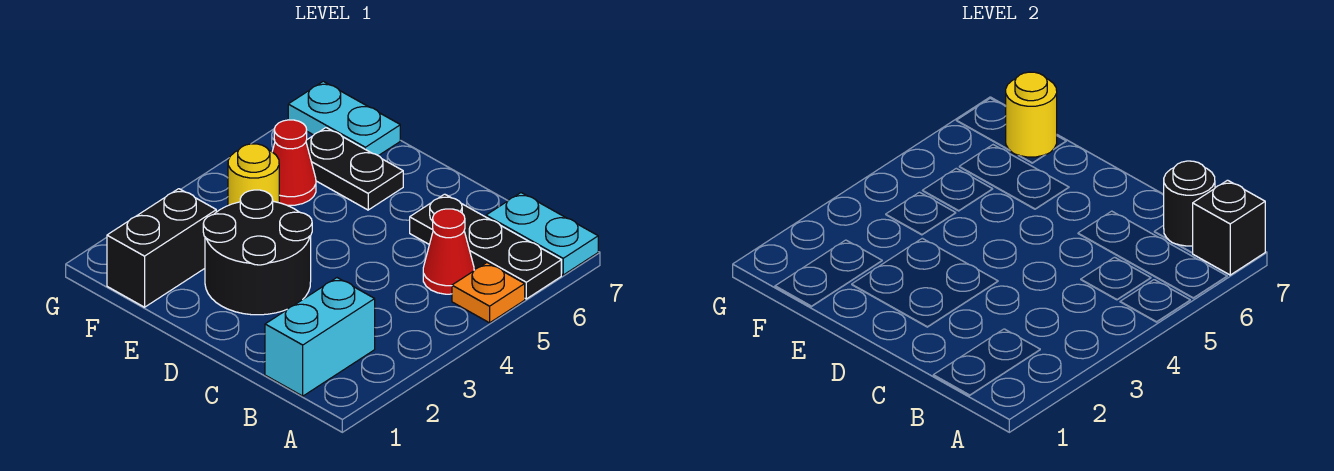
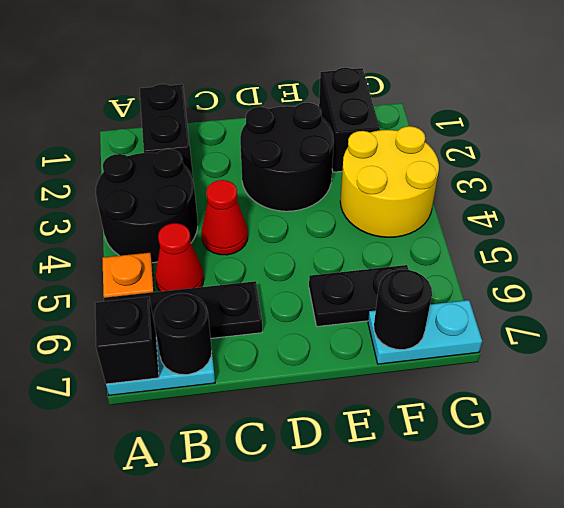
none -> black round brick A3:B4 level 1
cyan brick B1:B2 level 1 -> black brick B1:B2 level 1
yellow round brick F4 level 1 -> yellow round brick F3:G4 level 1
red cone F5 level 1 -> red cone C4 level 1
yellow round brick F7 level 2 -> black round brick F7 level 2

